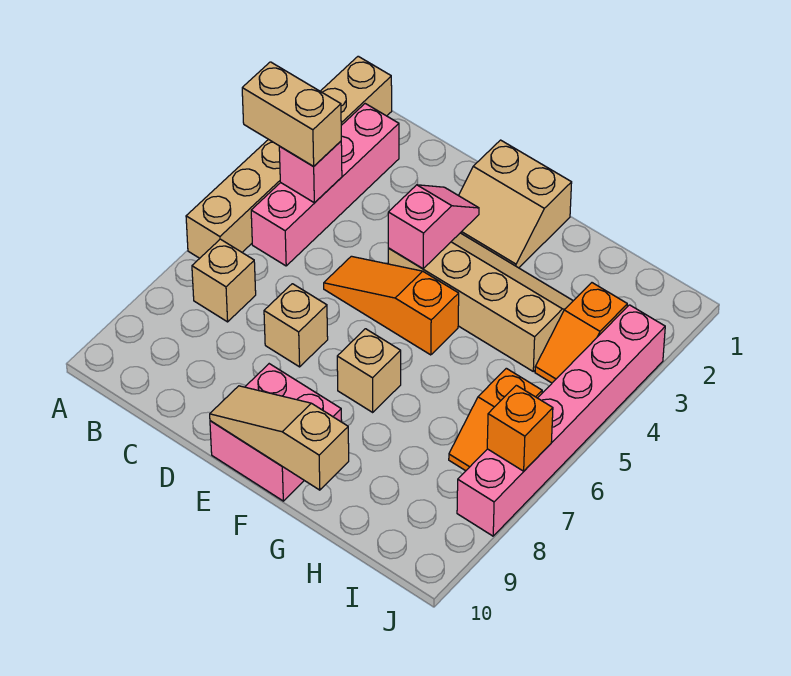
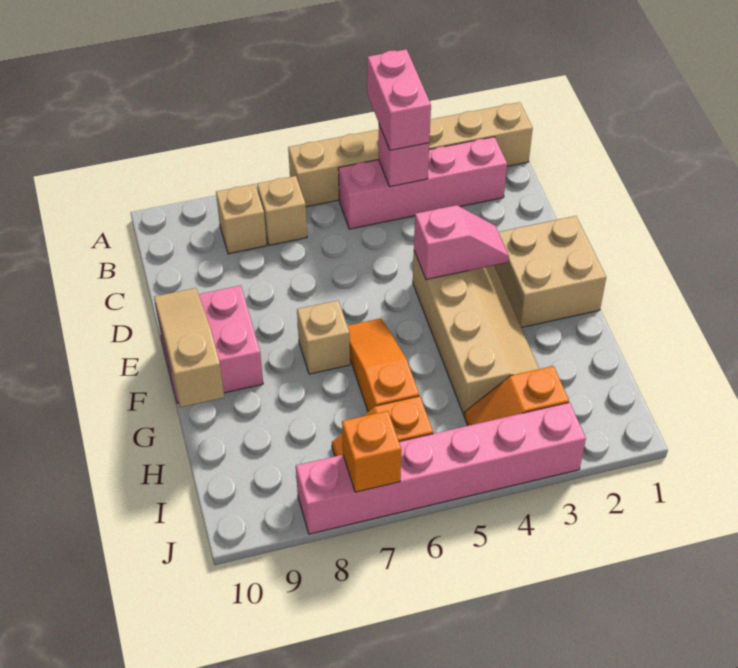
tan brick A4:B4 level 3 -> pink brick A4:B4 level 3
orange slope D5:F5 level 1 top F -> orange slope F6:H6 level 1 top H
tan brick D7 level 1 -> tan brick B8 level 1
tan slope E1:F2 level 1 top 1 -> tan brick E1:F2 level 1

